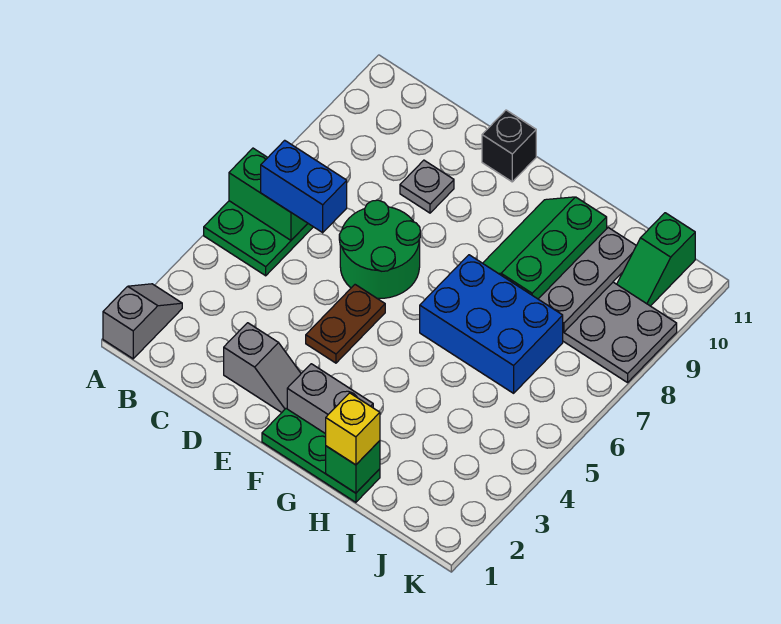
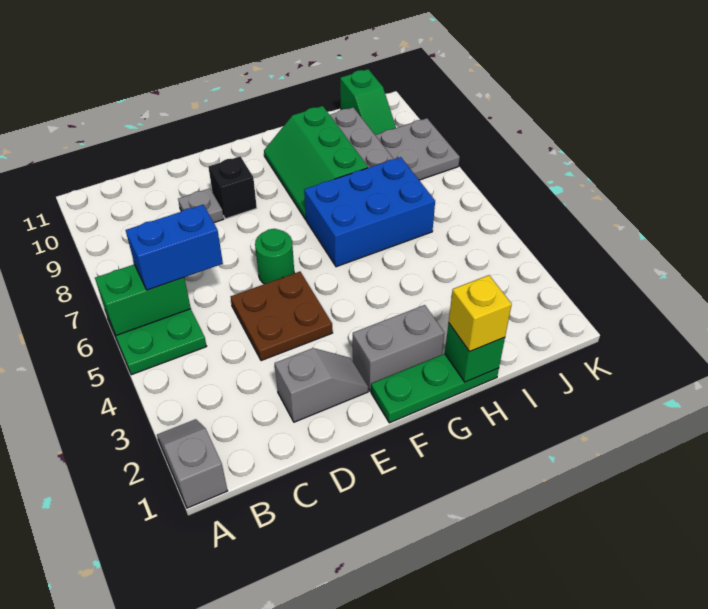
green round brick D6:E7 level 1 -> green round brick E6 level 1
brown plate E4:E5 level 1 -> brown plate D4:E5 level 1
black brick E11 level 1 -> black brick E9 level 1

